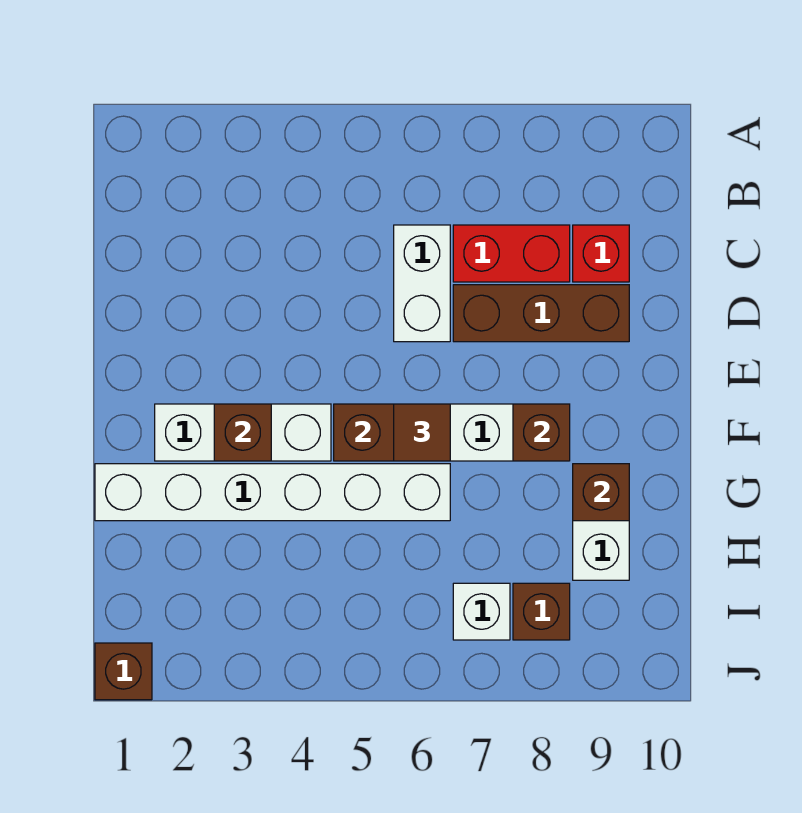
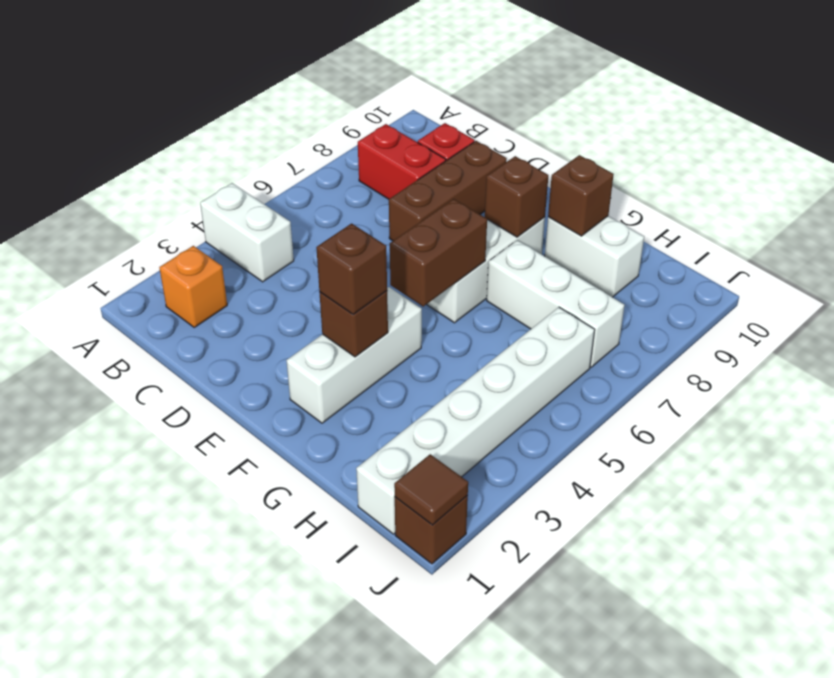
none -> orange brick B2 level 1
white brick C6:D6 level 1 -> white brick A4:B4 level 1
red brick C7:C8 level 1 -> red brick B8:C8 level 1
brown tile F6 level 3 -> brown tile J1 level 2
white brick G1:G6 level 1 -> white brick I1:I6 level 1
white brick I7 level 1 -> white brick G7:I7 level 1
brown brick I8 level 1 -> brown brick F3 level 3

